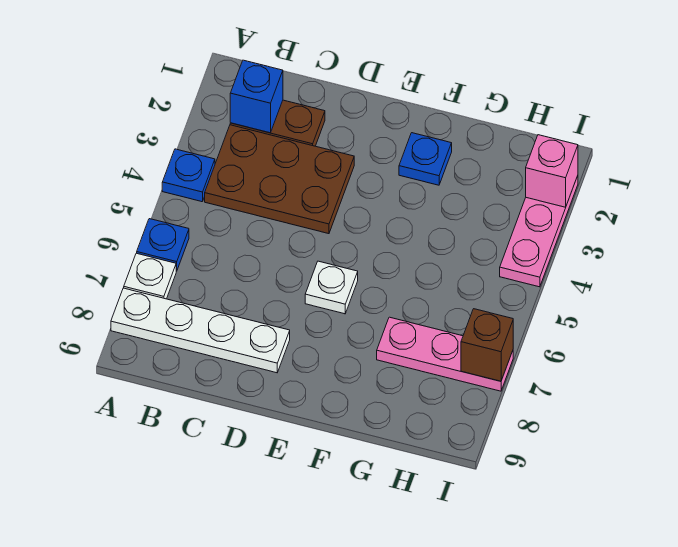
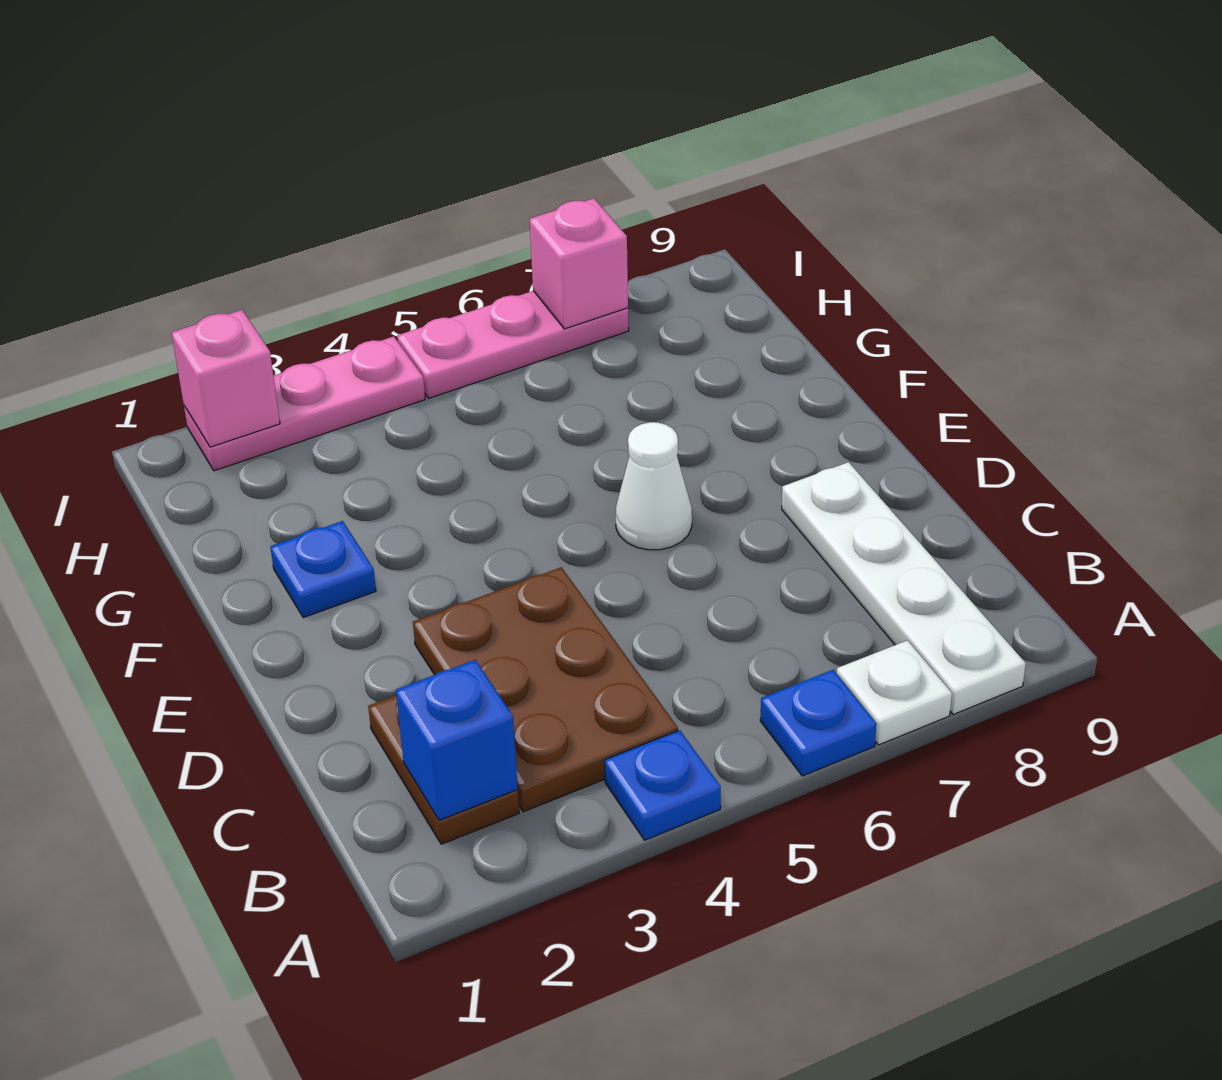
white plate E6 level 1 -> white cone E6 level 1
pink plate G7:I7 level 1 -> pink plate I5:I7 level 1
brown brick I7 level 2 -> pink brick I7 level 2

